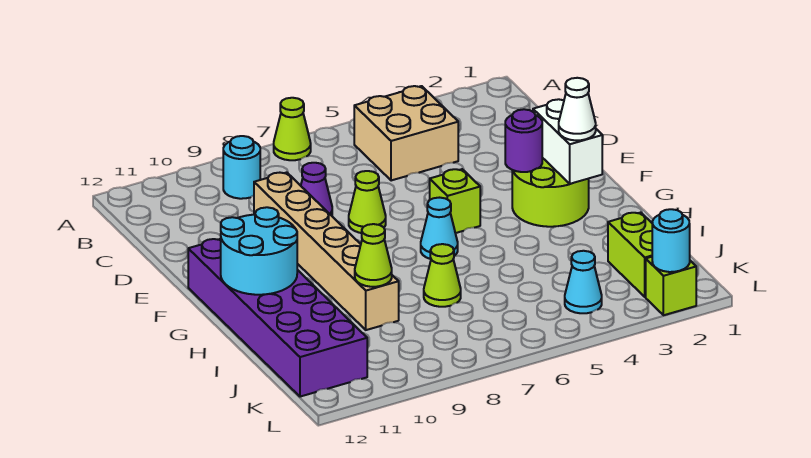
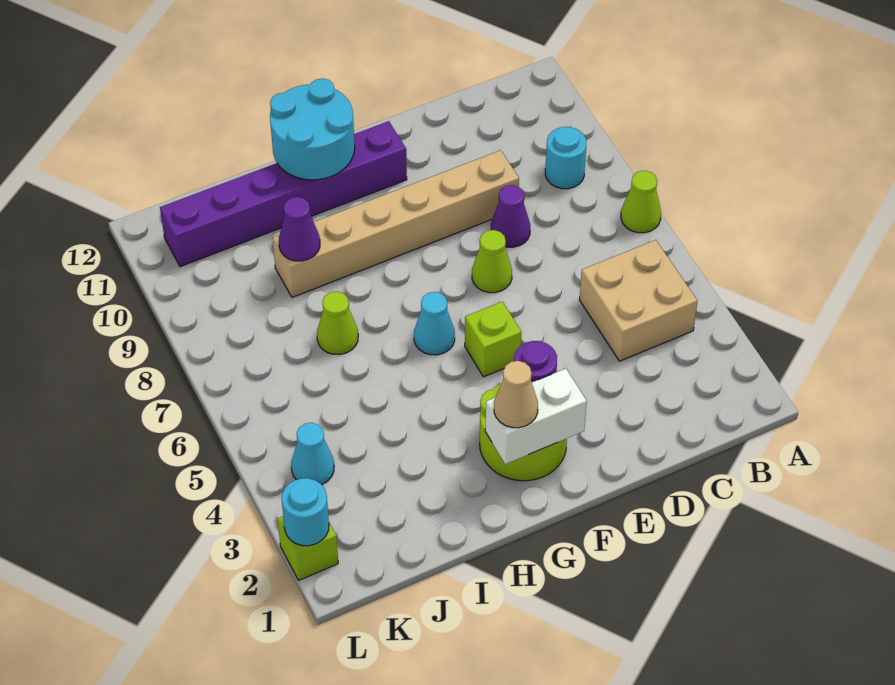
purple brick F11:K12 level 1 -> purple brick F11:K11 level 1
white cone G2 level 3 -> tan cone G2 level 3
lime cone I9 level 2 -> purple cone I9 level 2
lime brick J2:K2 level 1 -> none

